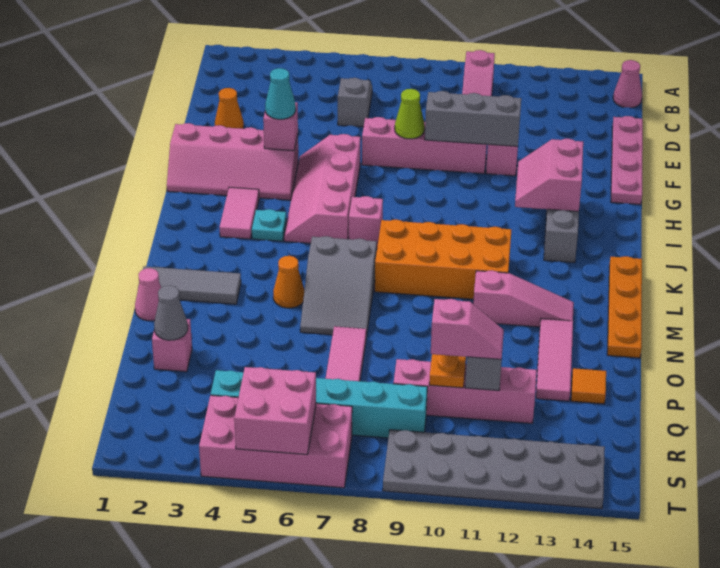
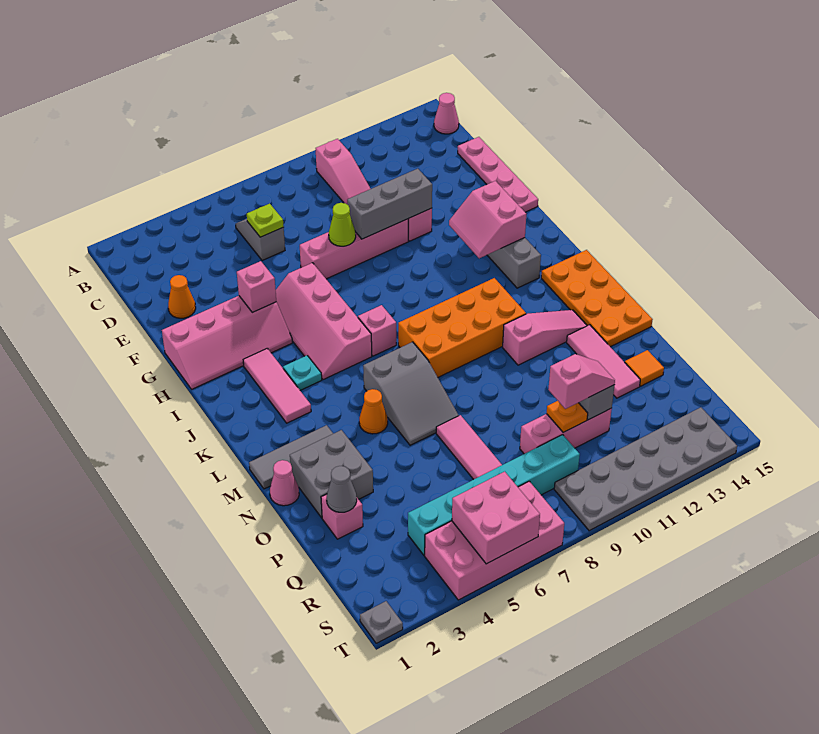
none -> lime plate D6 level 2
cyan cone G4 level 3 -> none
pink tile I3:J3 level 1 -> pink tile I3:K3 level 1
orange plate K15:N15 level 1 -> orange plate K14:N15 level 1
none -> grey brick N2:O3 level 1
pink brick Q9:Q12 level 1 -> pink brick Q9:Q11 level 1
none -> grey plate T1 level 1

